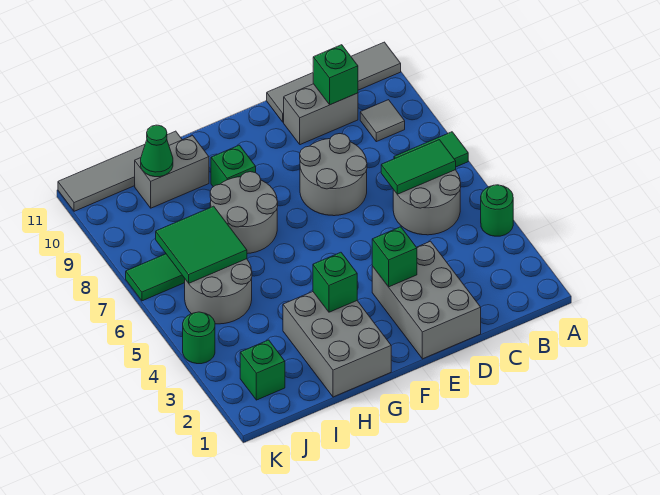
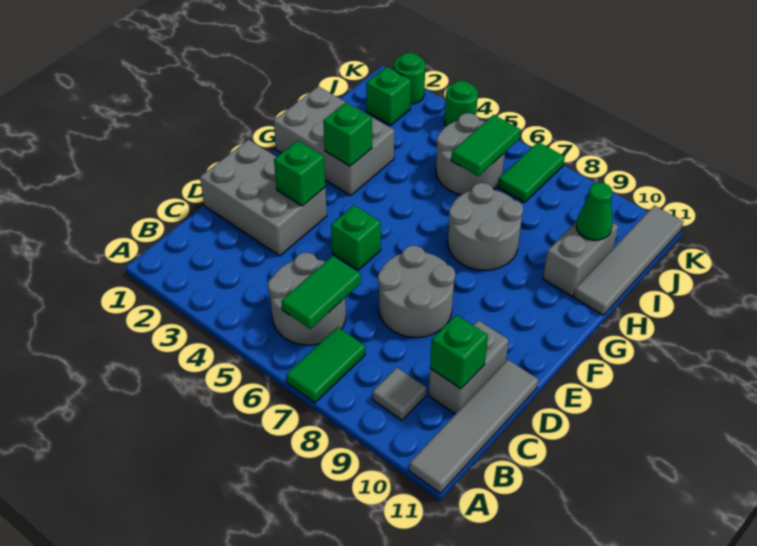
green round brick A4 level 1 -> green round brick K2 level 1
green brick G9 level 1 -> green brick E5 level 1
green tile I6:J7 level 2 -> green tile I6:J6 level 2

